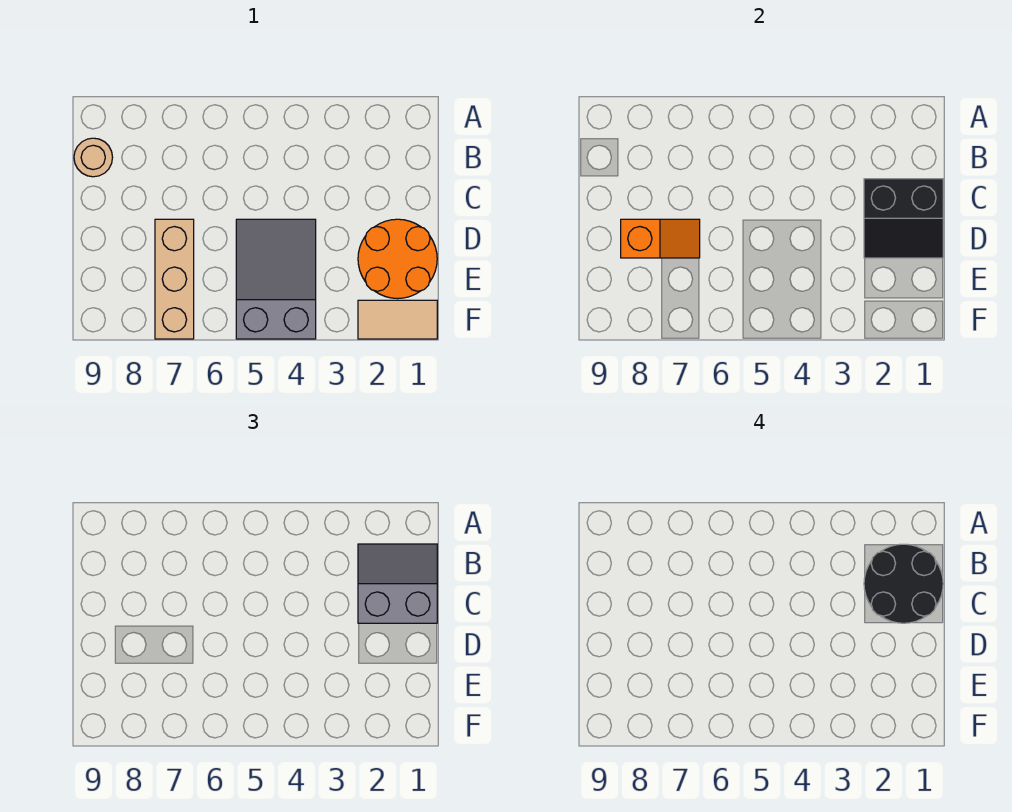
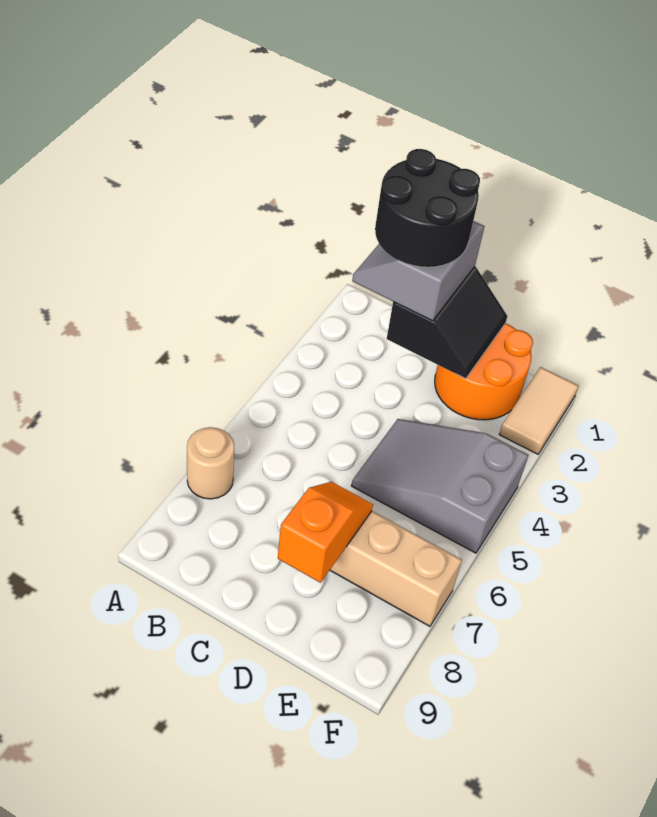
tan round brick B9 level 1 -> tan round brick A7 level 1

